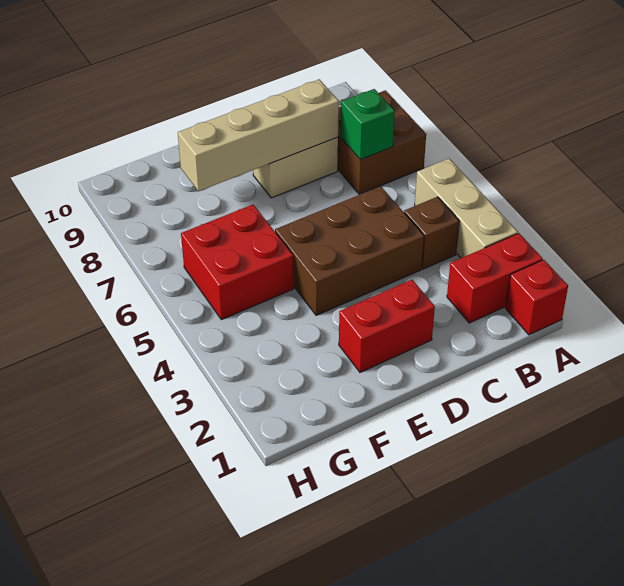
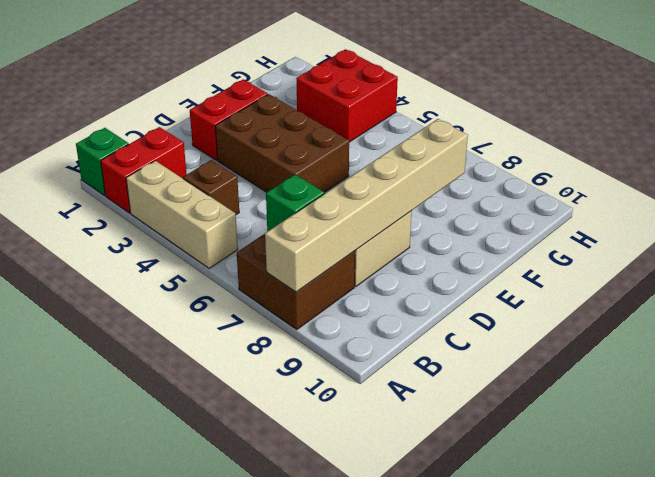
red brick A1 level 1 -> green brick A1 level 1
brown brick C4:E5 level 1 -> brown brick D3:E5 level 1
tan brick C8:F8 level 2 -> tan brick A8:F8 level 2
red brick F5:G6 level 1 -> red brick G3:H4 level 1

